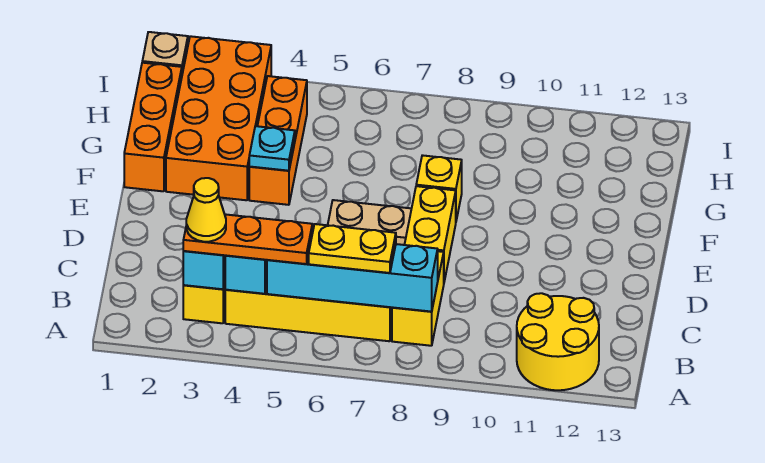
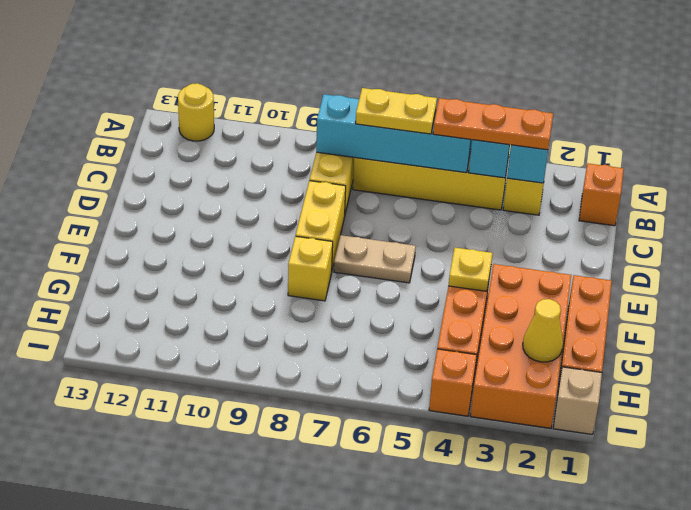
yellow round brick A11:B12 level 1 -> yellow round brick A12 level 1
none -> orange brick B1 level 1
yellow cone B3 level 4 -> yellow cone H2 level 2
cyan plate F4 level 2 -> yellow plate F4 level 2
none -> orange brick I4 level 1

